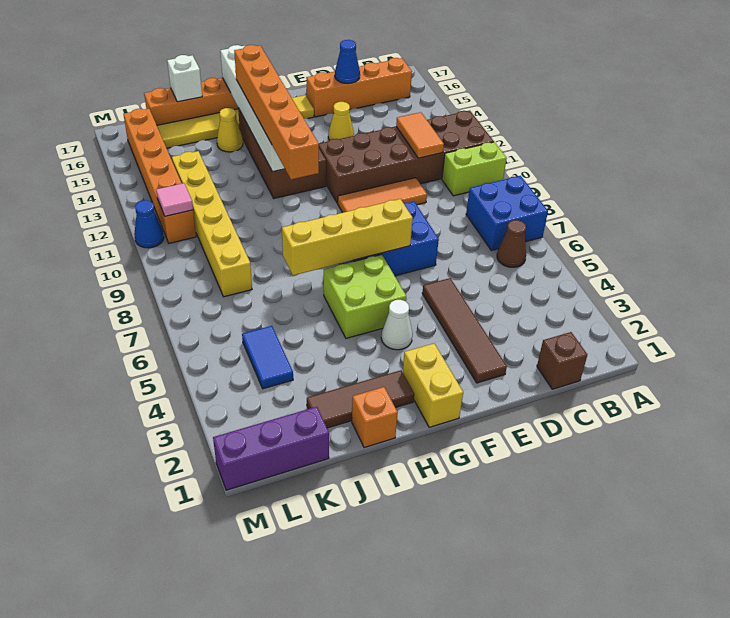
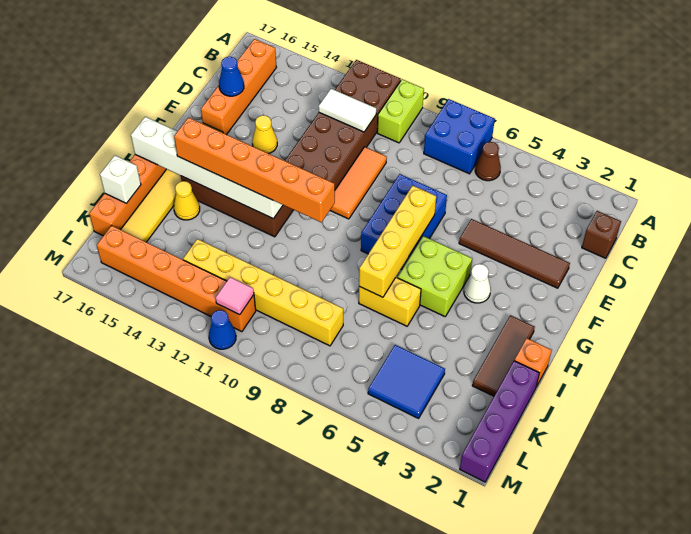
orange tile C11:C12 level 2 -> white tile C11:C12 level 2
yellow brick G1:G2 level 1 -> yellow brick I6:I7 level 1
purple brick K1:M1 level 1 -> purple brick J1:M1 level 1
blue tile K4:K5 level 1 -> blue tile K4:L5 level 1

